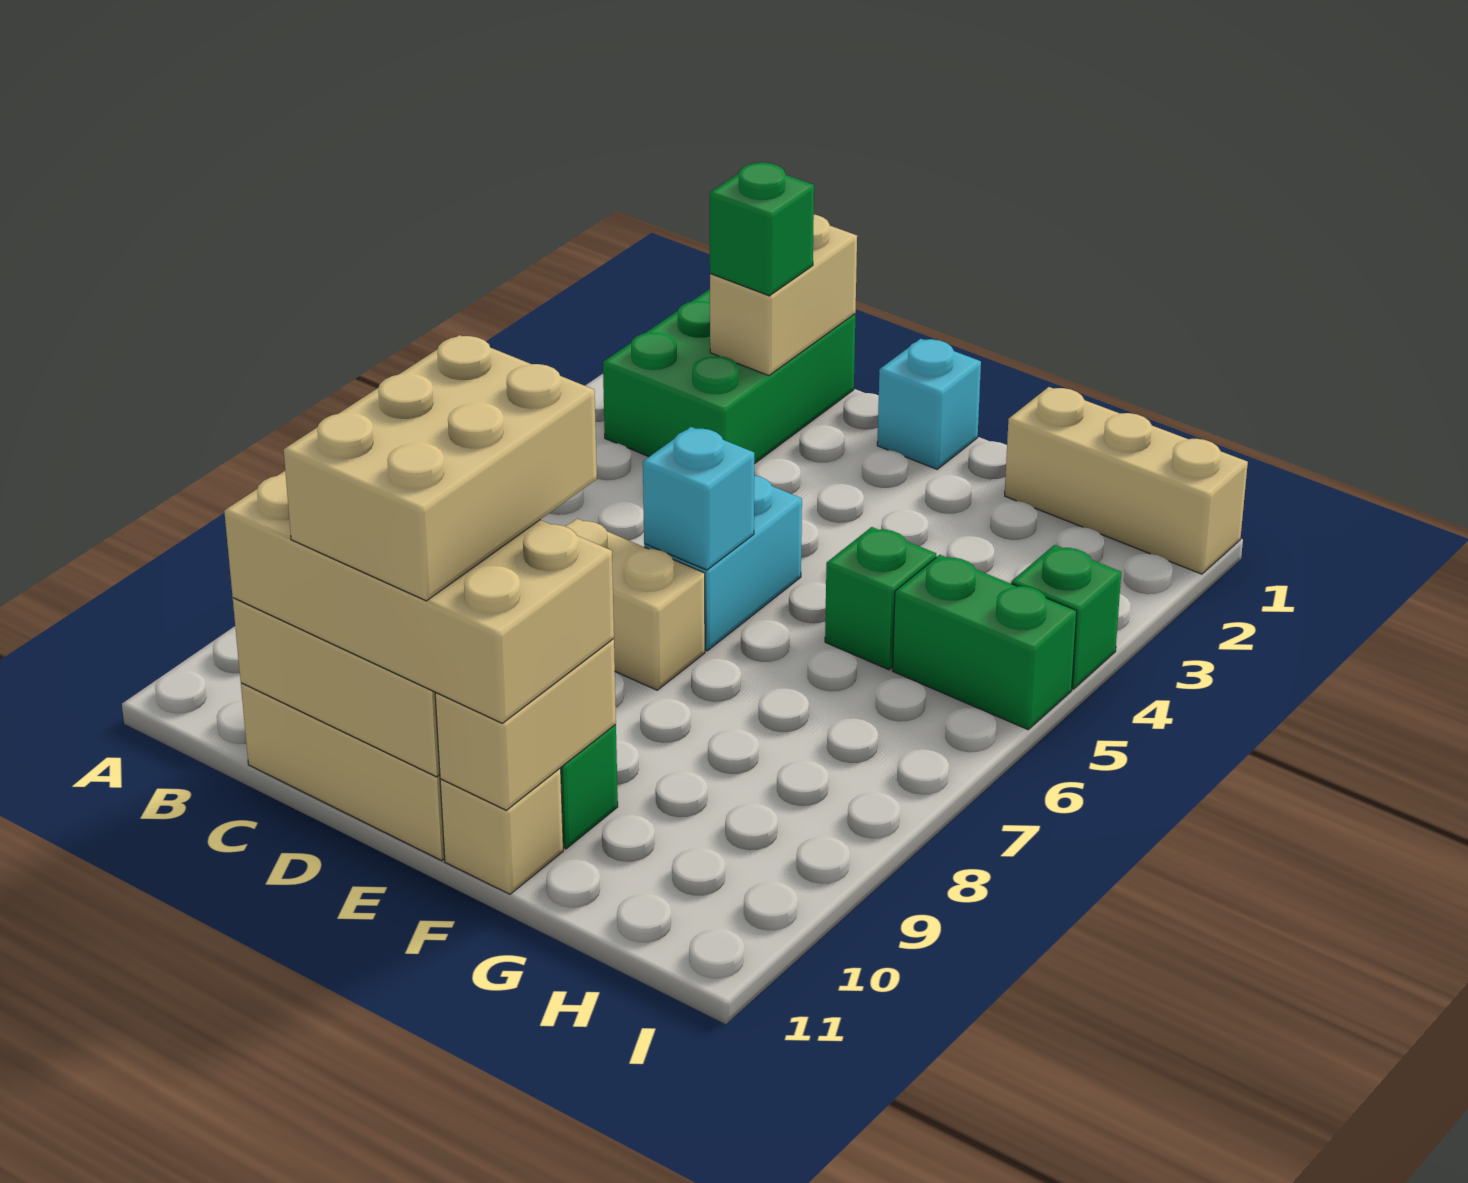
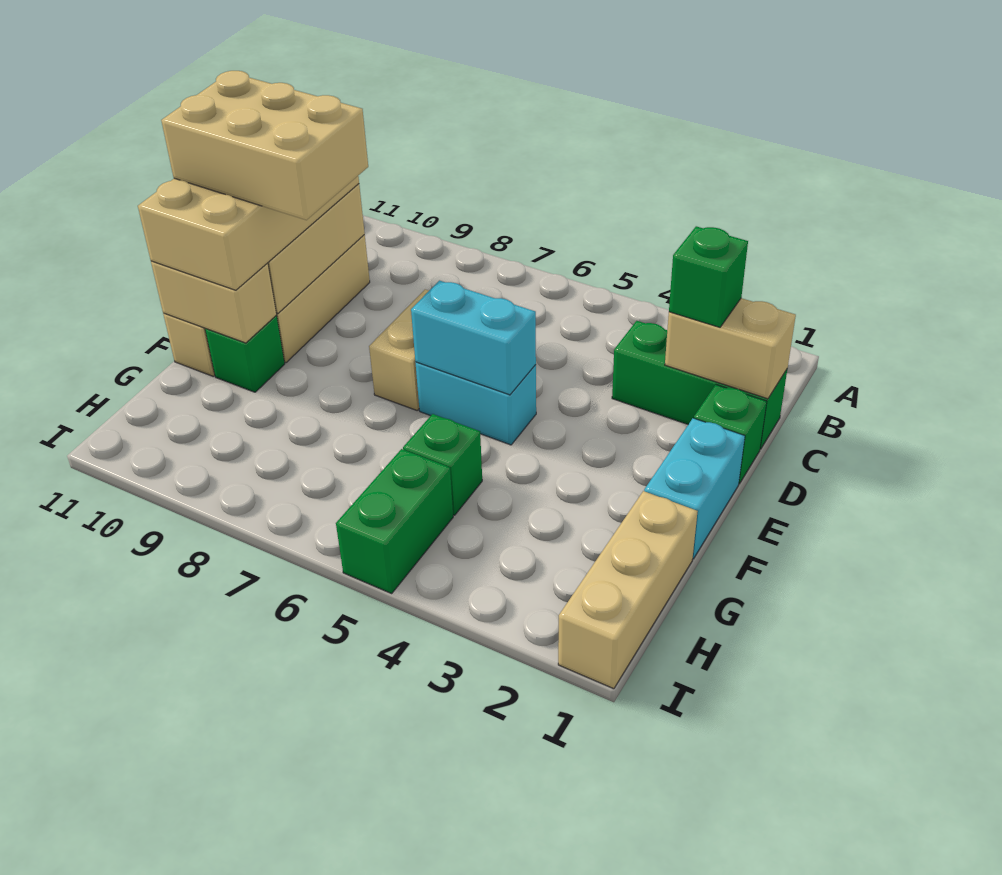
green brick B1:C3 level 1 -> green brick C1:C3 level 1
cyan brick E1 level 1 -> cyan brick E1:F1 level 1
cyan brick E6 level 2 -> cyan brick E5:E6 level 2
green brick I4 level 1 -> green brick D1 level 1

